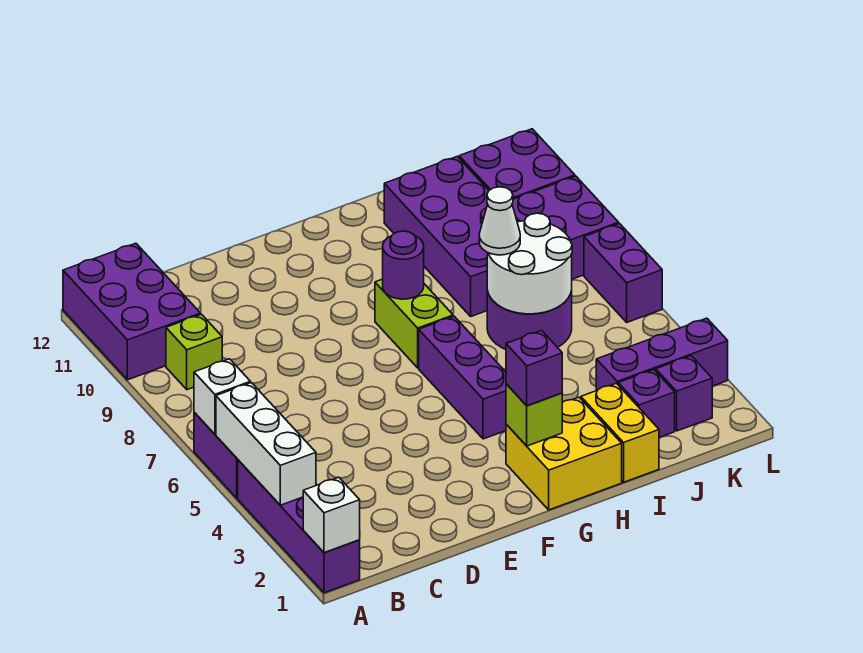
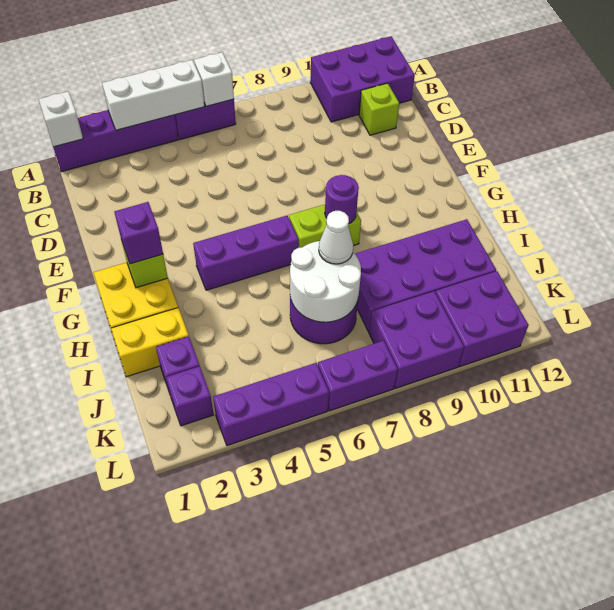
lime brick B9 level 1 -> lime brick C11 level 1
purple brick J3:L3 level 1 -> purple brick L3:L5 level 1

